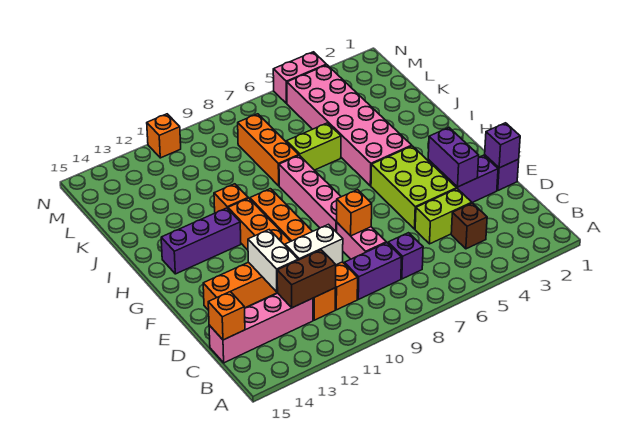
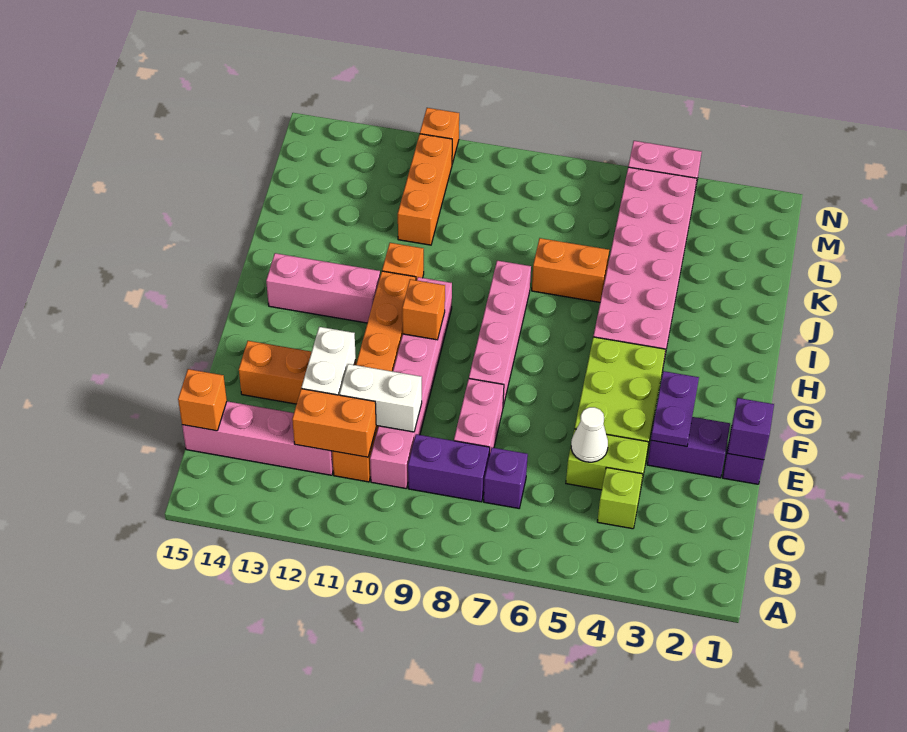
brown brick C4 level 1 -> lime brick C4 level 1
orange brick C10:H10 level 1 -> pink brick C10:H10 level 1
brown brick C11:C12 level 2 -> orange brick C11:C12 level 2
none -> white cone D5 level 2
purple brick E3:F3 level 2 -> purple plate E3:F3 level 2
orange brick E8 level 2 -> orange brick G10 level 2
purple brick H12:H14 level 1 -> pink brick H12:H14 level 1
lime brick J6:J7 level 1 -> orange brick J6:J7 level 1
orange brick J8:L8 level 1 -> orange brick K11:M11 level 1

